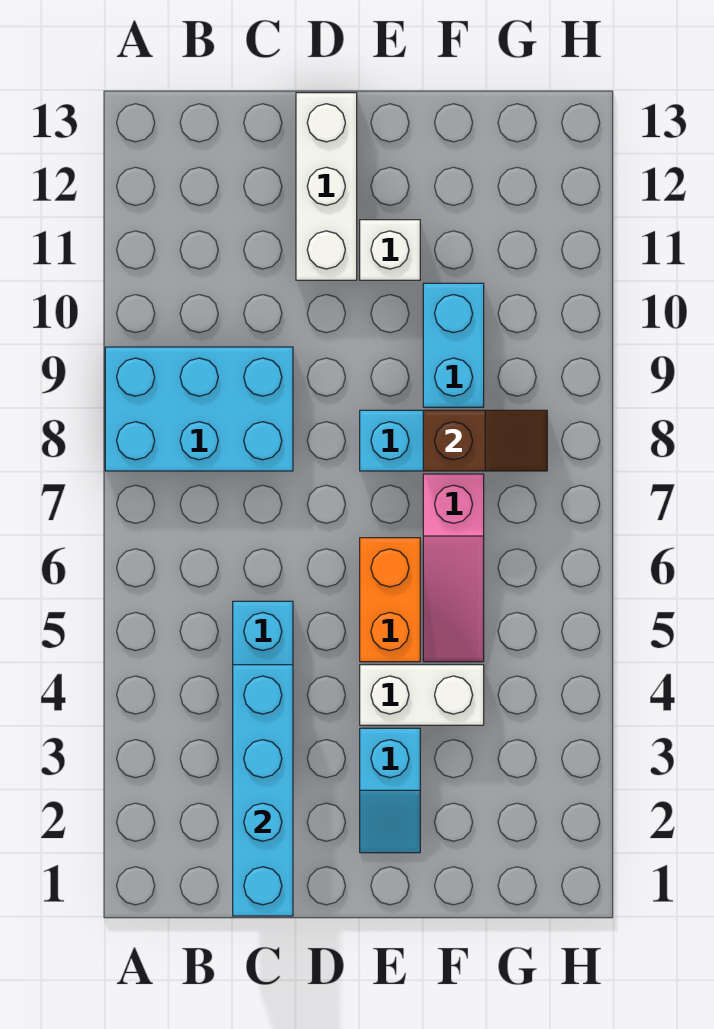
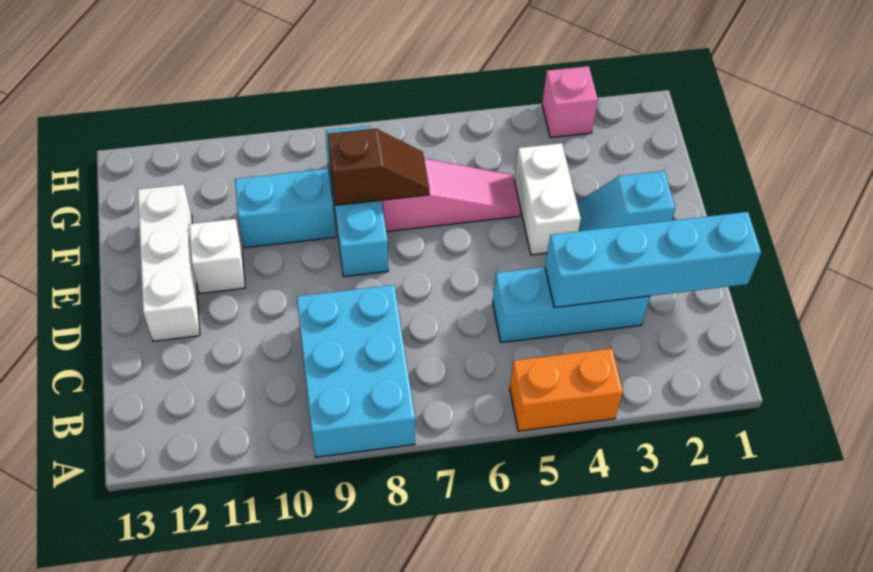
white brick D11:D13 level 1 -> white brick D12:F12 level 1
cyan slope E2:E3 level 1 top 3 -> cyan slope E2:E3 level 1 top 2
orange brick E5:E6 level 1 -> orange brick A4:A5 level 1
brown slope F8:G8 level 2 top F -> brown slope F7:F8 level 2 top 8
none -> pink brick H3 level 1

